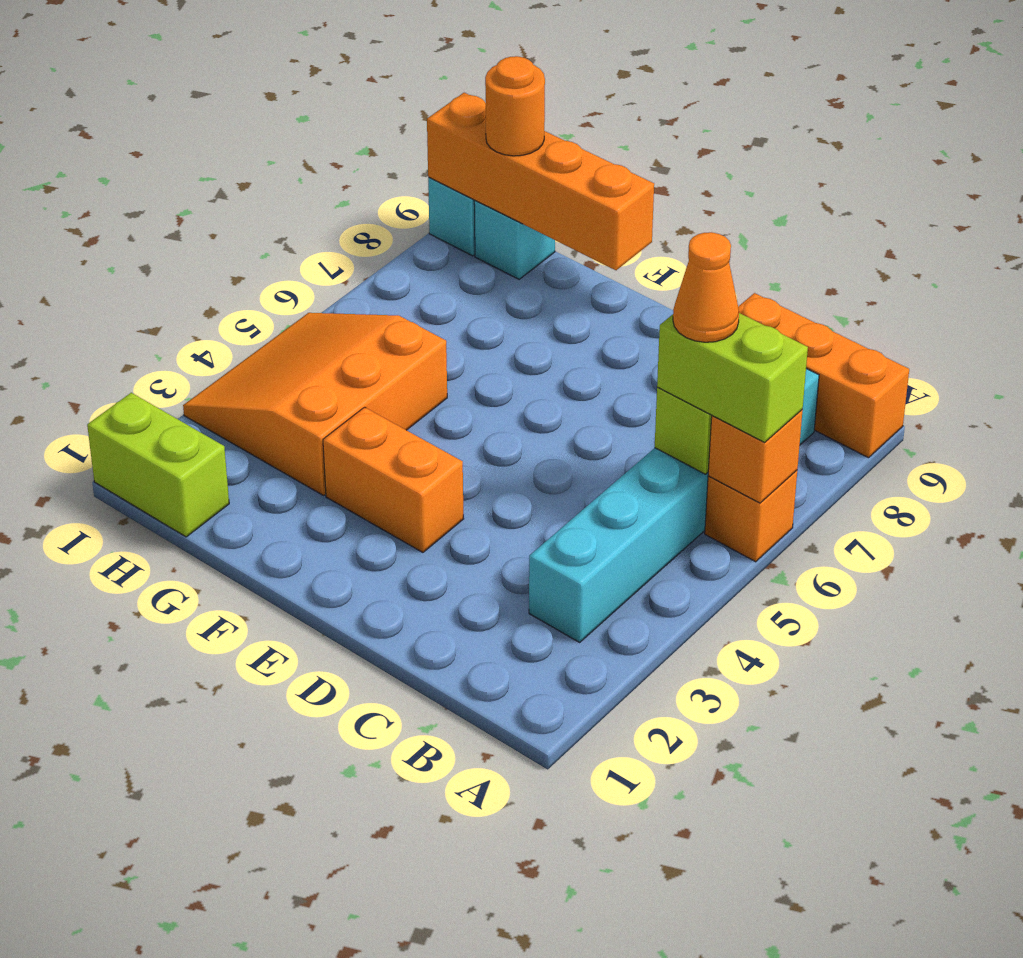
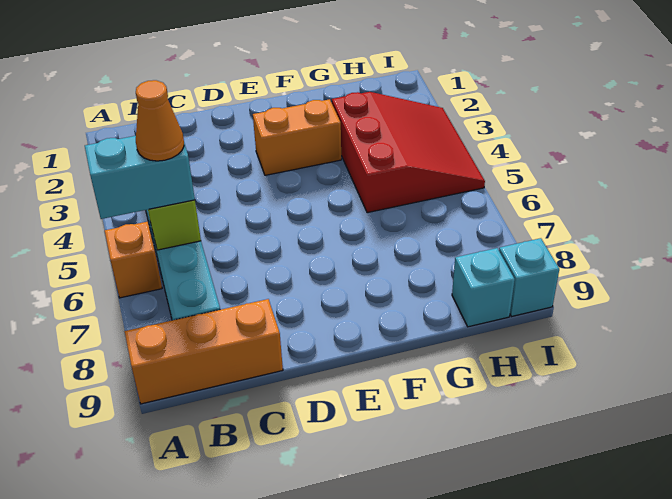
orange brick A6 level 2 -> none
lime brick A6:B6 level 3 -> cyan brick A6:B6 level 3
orange brick F9:I9 level 2 -> none
orange slope G3:I5 level 1 top G -> red slope G3:I5 level 1 top G
lime brick H1:I1 level 1 -> none
orange round brick H9 level 3 -> none

